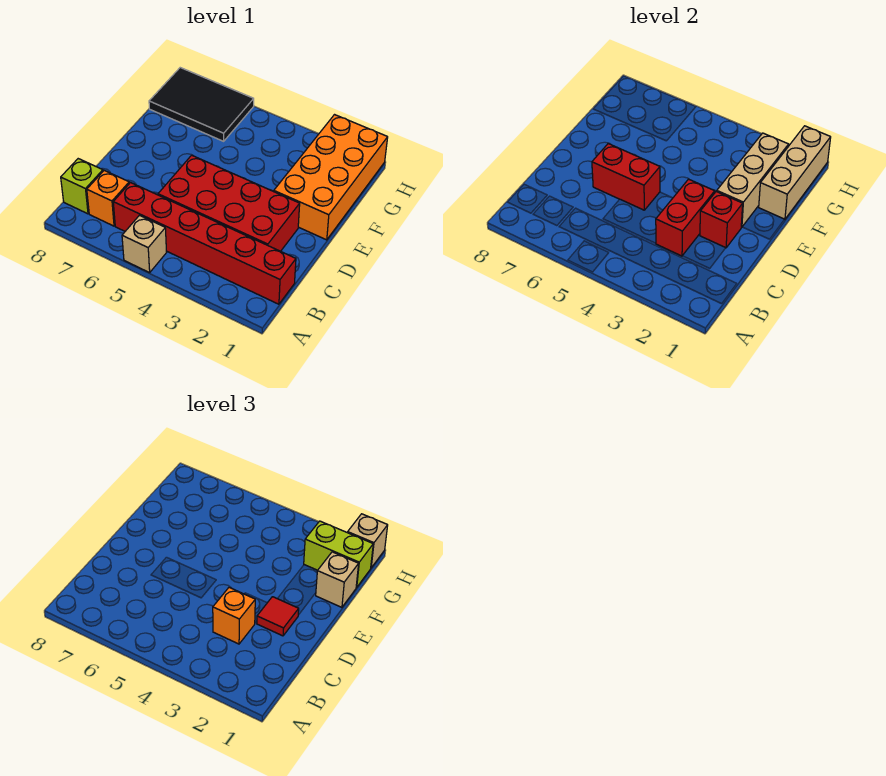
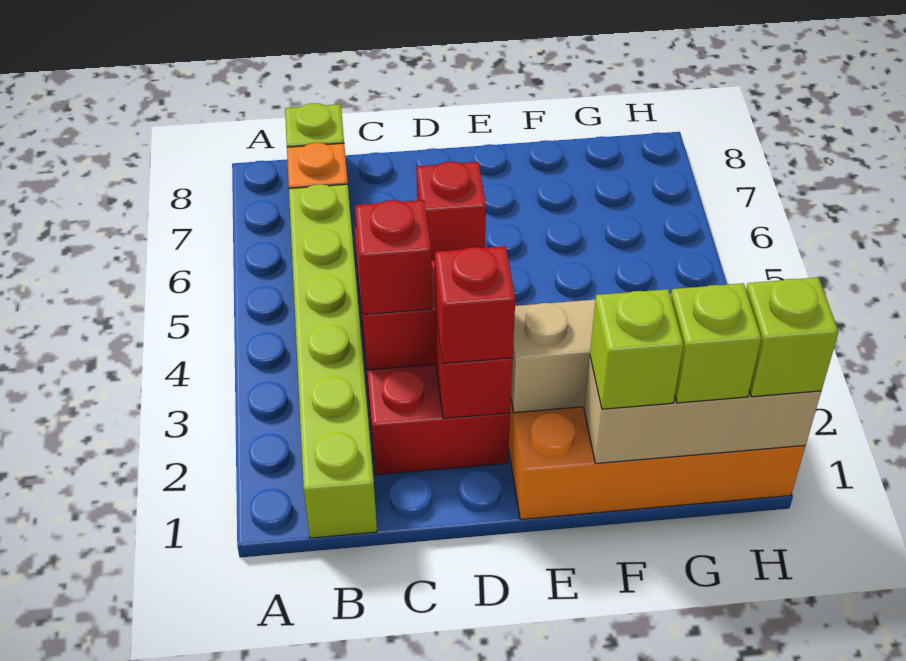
tan brick A5 level 1 -> none
red brick B1:B6 level 1 -> lime brick B1:B6 level 1
orange brick C3 level 3 -> red brick C3 level 3
red tile D2 level 3 -> red brick D2 level 3
red brick D5:D6 level 2 -> red brick D5 level 2
tan brick F1 level 3 -> lime brick F1 level 3
lime brick G1:G2 level 3 -> lime brick G1 level 3
black tile G6:H8 level 1 -> none
tan brick H1 level 3 -> lime brick H1 level 3

